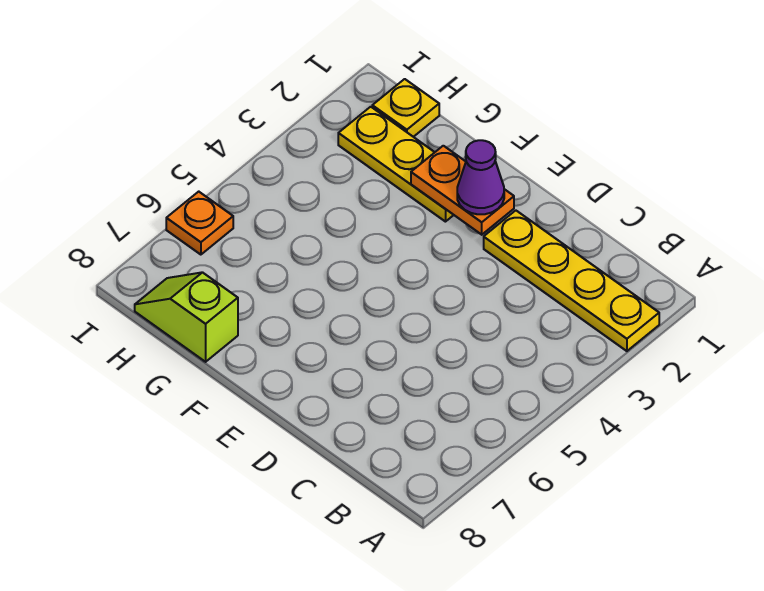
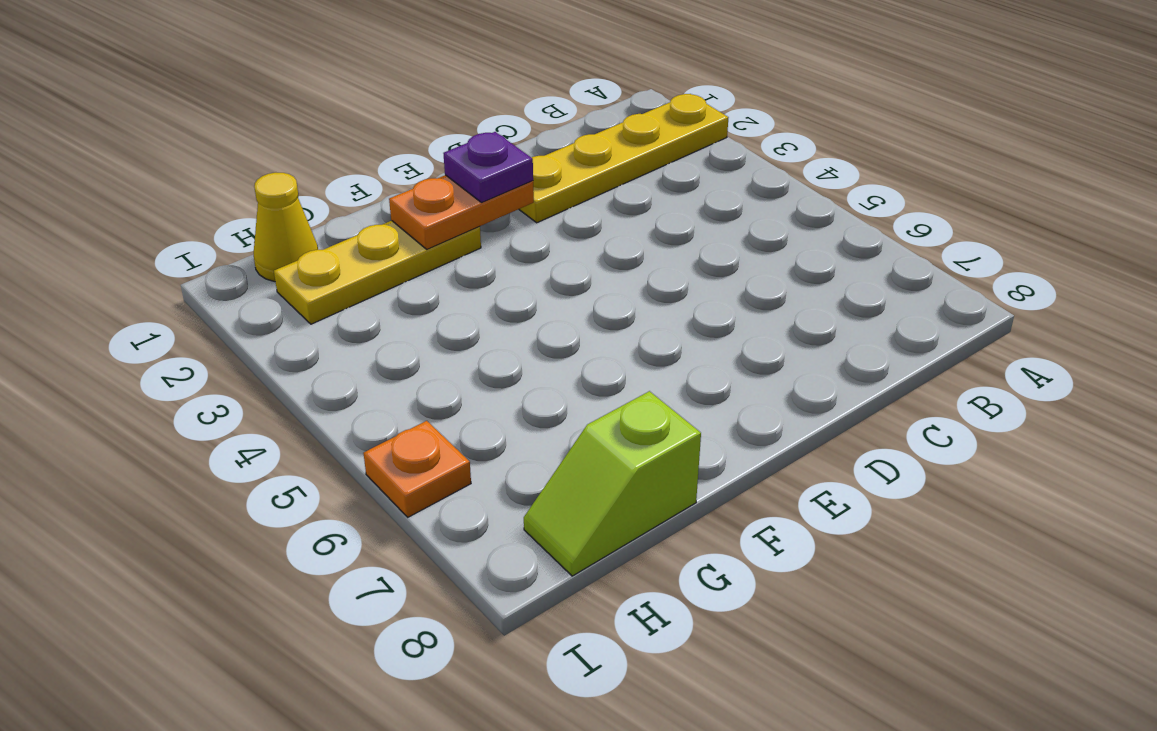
purple cone E2 level 3 -> purple plate E2 level 3
yellow plate H1 level 1 -> yellow cone H1 level 1

